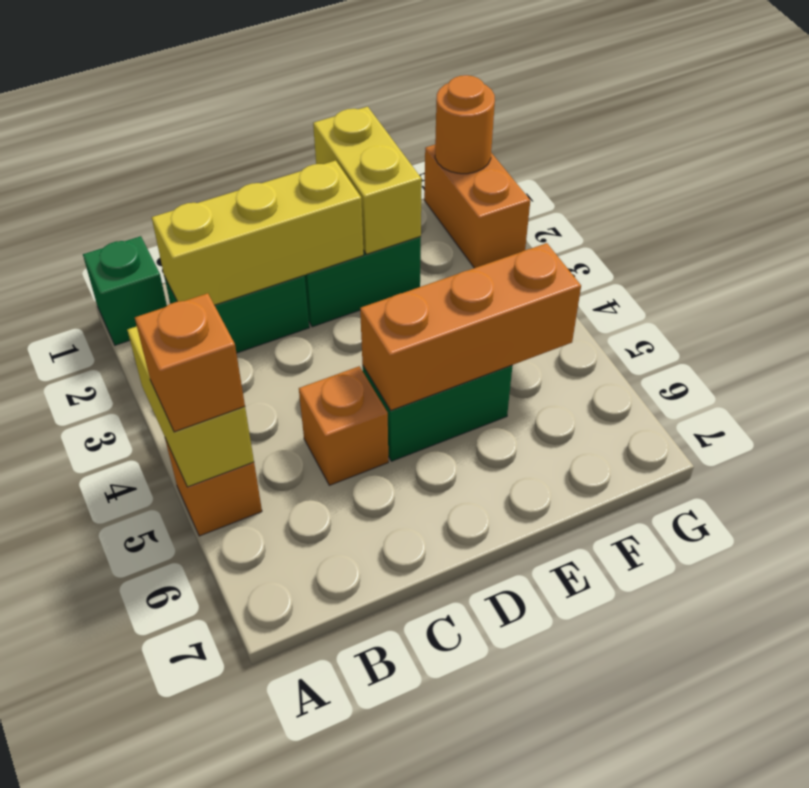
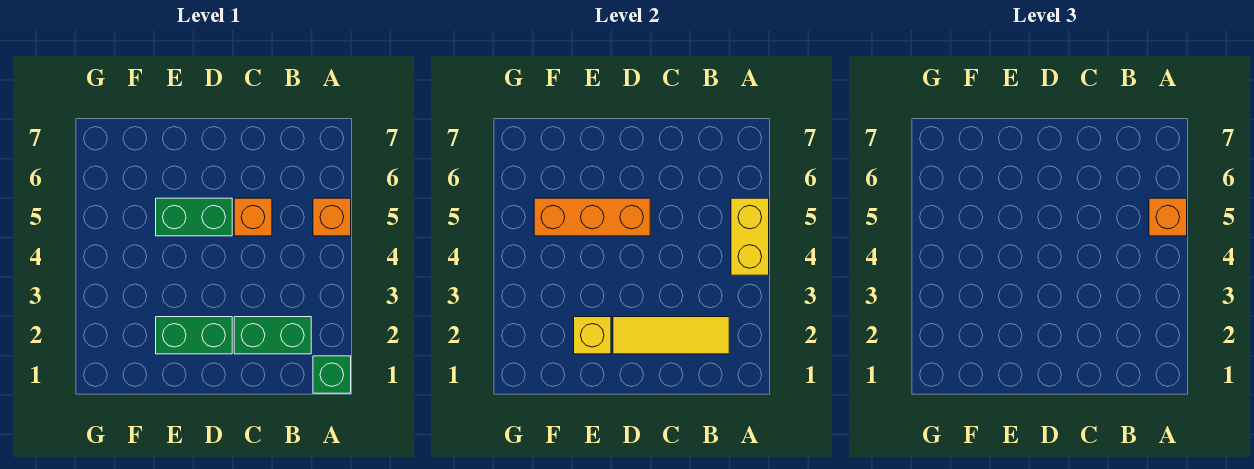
yellow brick B2:D2 level 2 -> yellow tile B2:D2 level 2
yellow brick E1:E2 level 2 -> yellow brick E2 level 2
orange brick G1:G2 level 1 -> none
orange round brick G1 level 2 -> none

